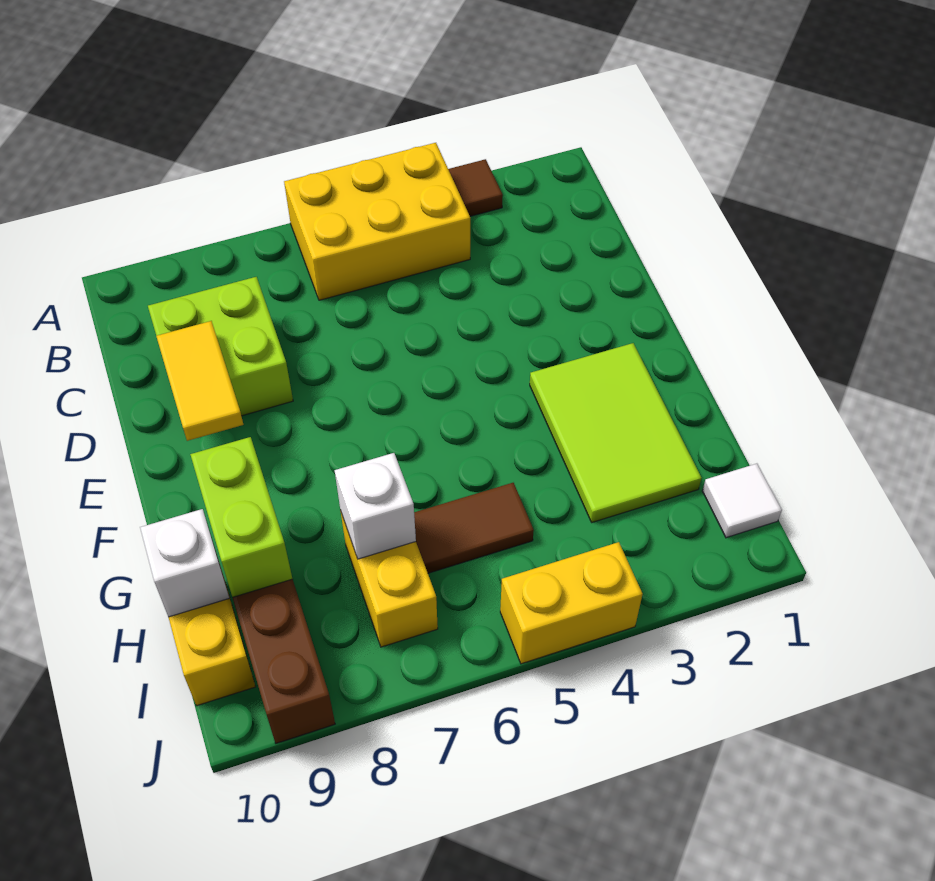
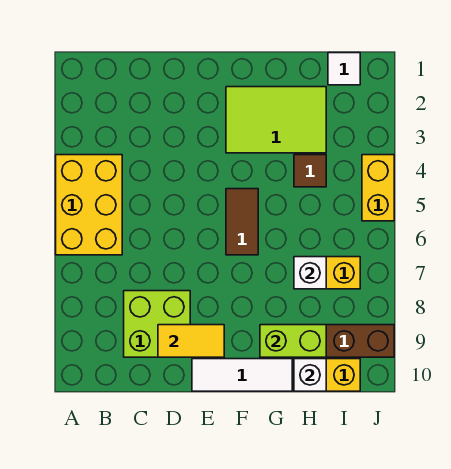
brown tile A3 level 1 -> brown tile H4 level 1
none -> white tile E10:G10 level 1
brown tile H5:H6 level 1 -> brown tile F5:F6 level 1

